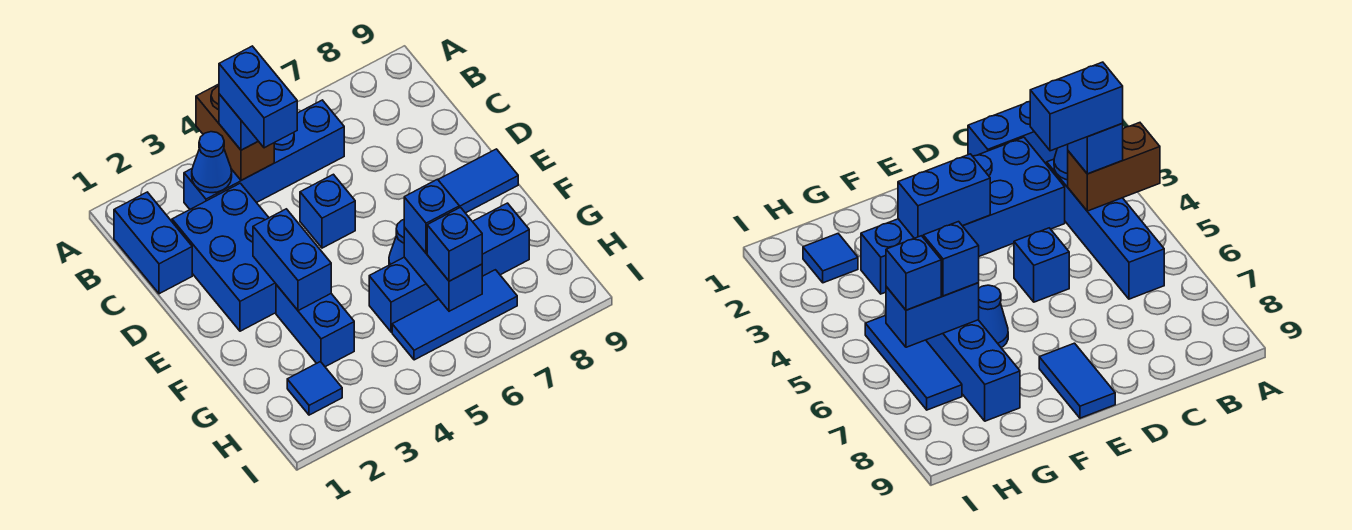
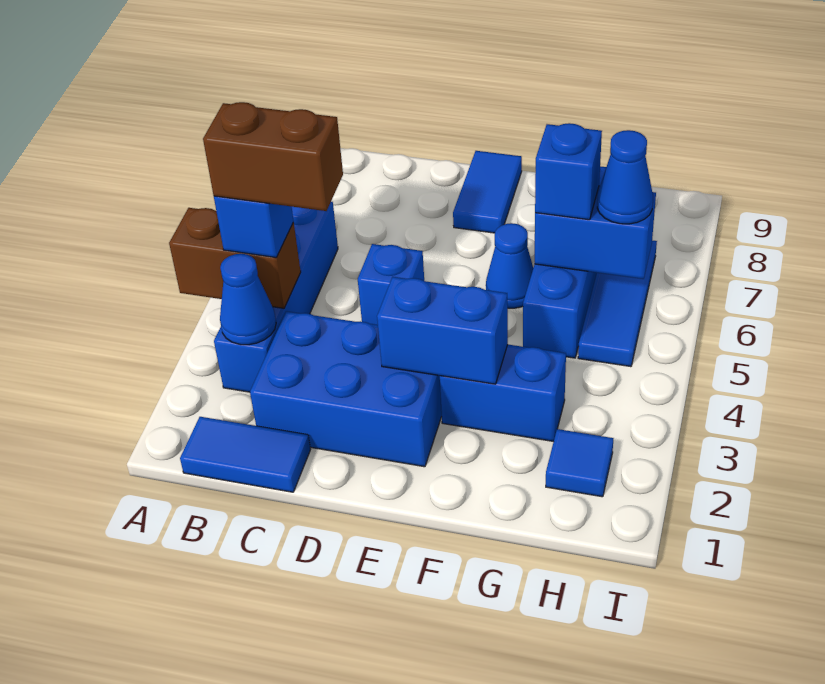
blue brick B1:C1 level 1 -> blue tile B1:C1 level 1
blue brick B4:C4 level 4 -> brown brick B4:C4 level 4
blue brick H6 level 3 -> blue cone H6 level 3

